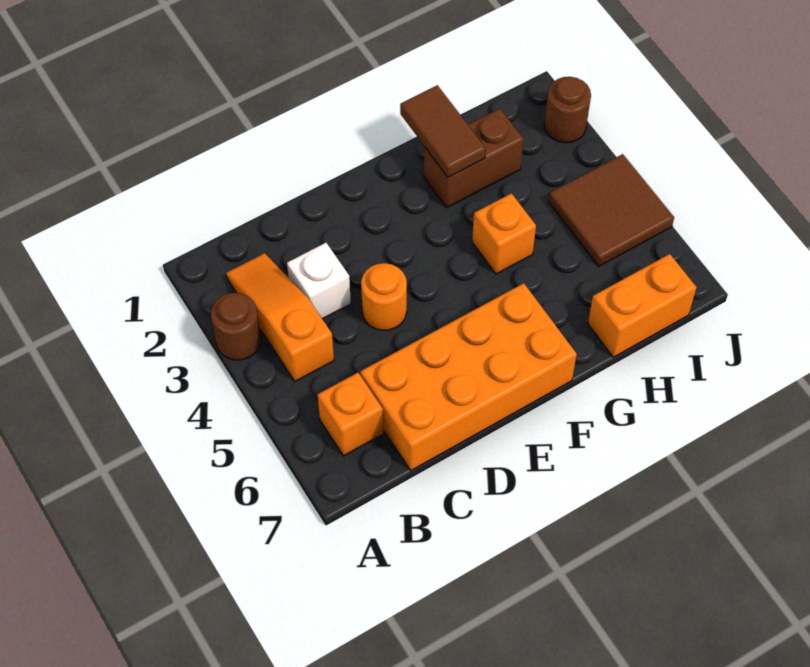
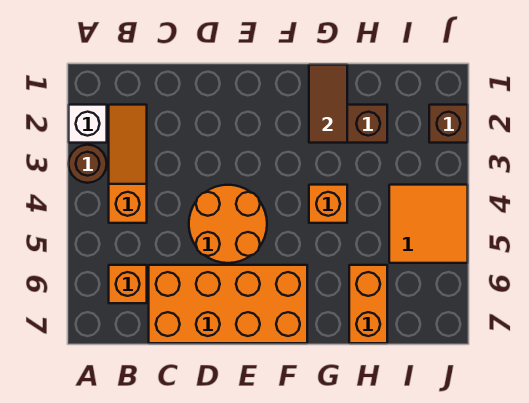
white brick C3 level 1 -> white brick A2 level 1
orange round brick D4 level 1 -> orange round brick D4:E5 level 1
orange brick H7:I7 level 1 -> orange brick H6:H7 level 1
brown tile I4:J5 level 1 -> orange tile I4:J5 level 1
brown round brick J2 level 1 -> brown brick J2 level 1

